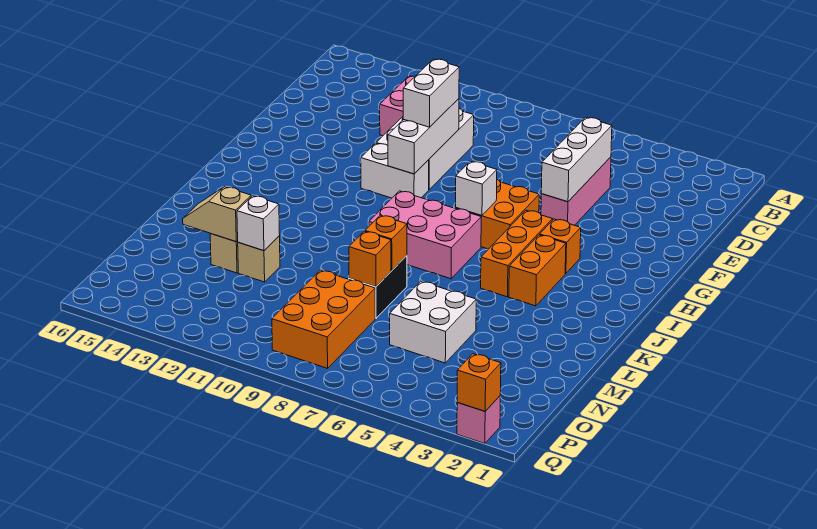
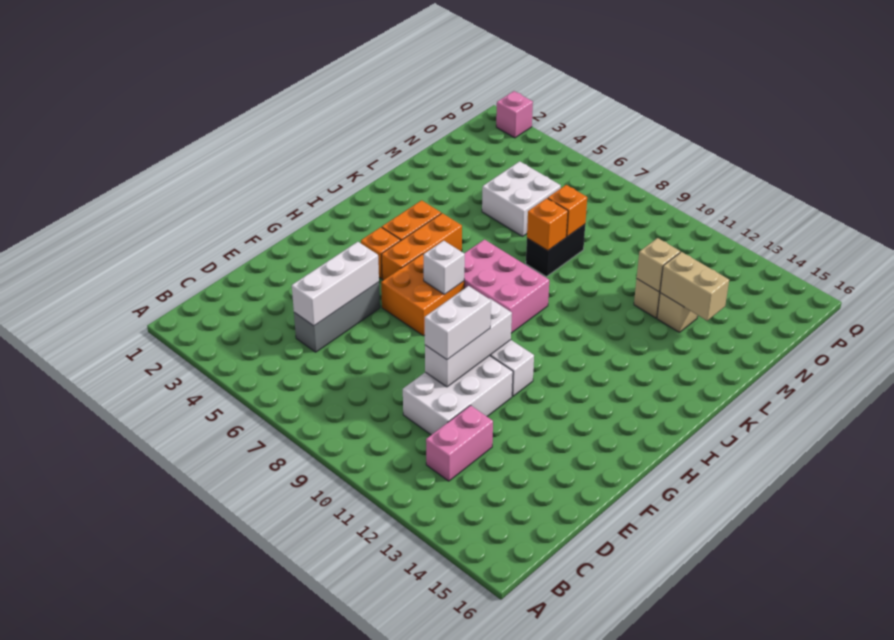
pink brick D5:F5 level 1 -> grey brick D5:F5 level 1
white brick M12 level 2 -> tan brick M12 level 2
tan slope M13:M14 level 2 top 13 -> tan brick M13:M14 level 2
orange brick N8:P9 level 1 -> none
orange brick Q2 level 2 -> none

